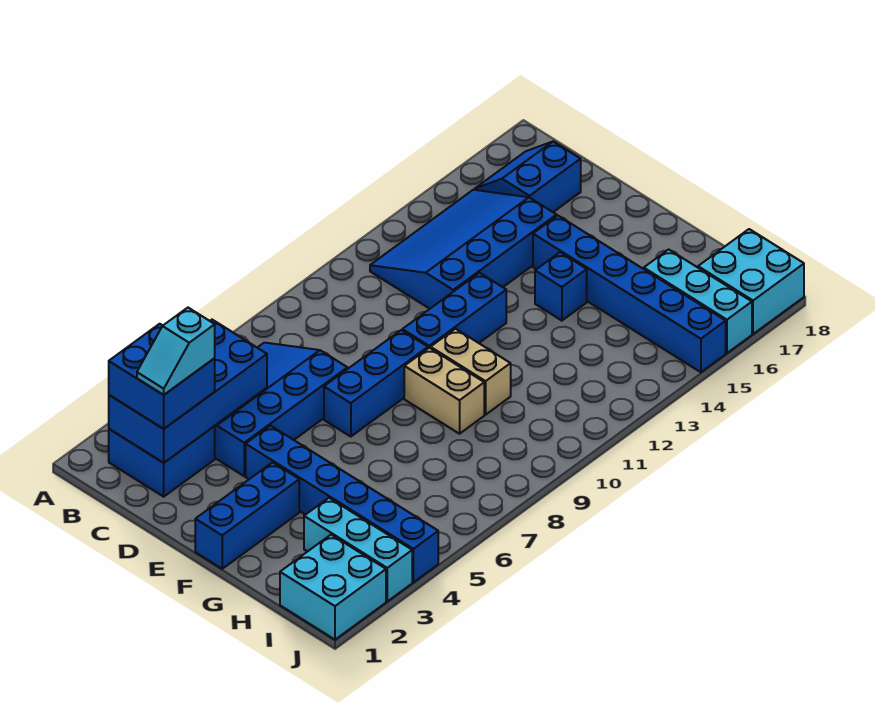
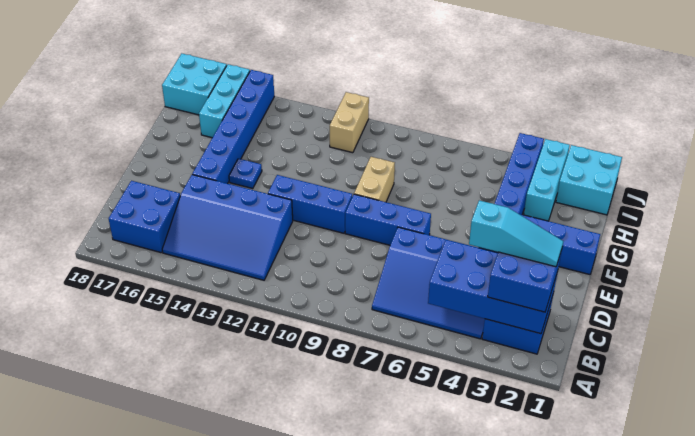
blue slope B16:C17 level 1 top C -> blue brick B16:C17 level 1
cyan slope C2:C3 level 4 top 3 -> cyan slope C2:C4 level 4 top 4
tan brick F10:G10 level 1 -> tan brick I11:J11 level 1
blue brick F14 level 1 -> blue plate F14 level 1

